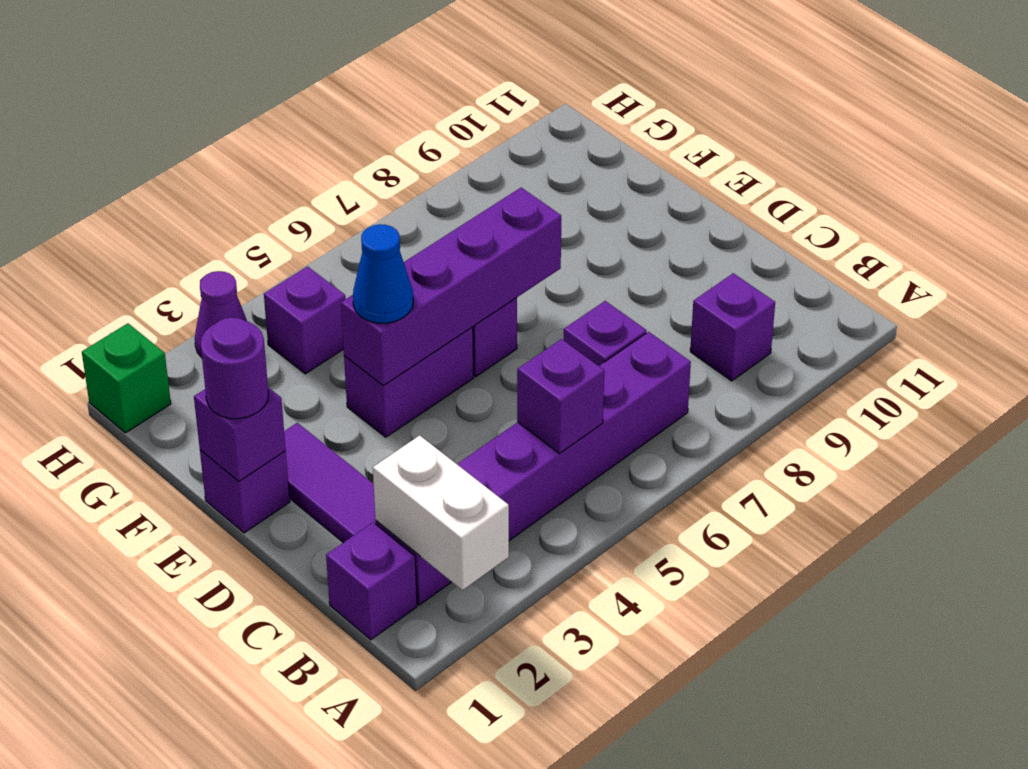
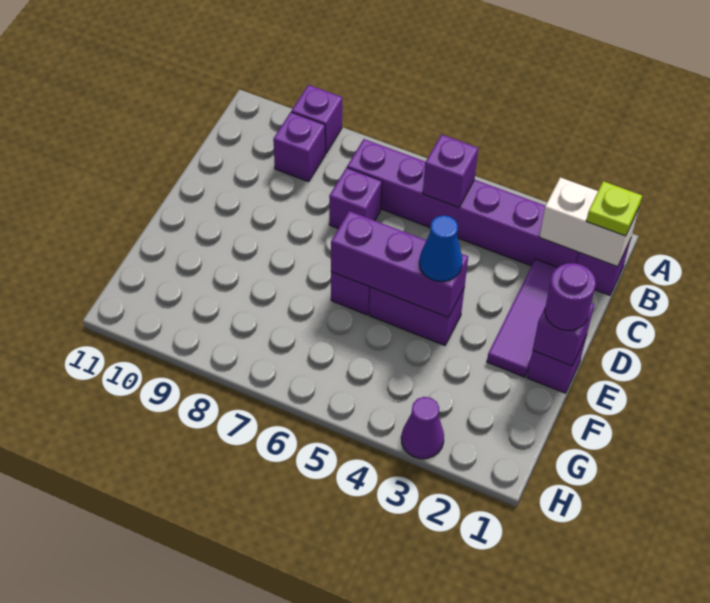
white brick A2:B2 level 2 -> white brick B1:B2 level 2
none -> lime plate B1 level 3
purple brick E4:E7 level 2 -> purple brick E4:E6 level 2
purple brick G4 level 1 -> purple brick A9 level 1
green brick H1 level 1 -> none

